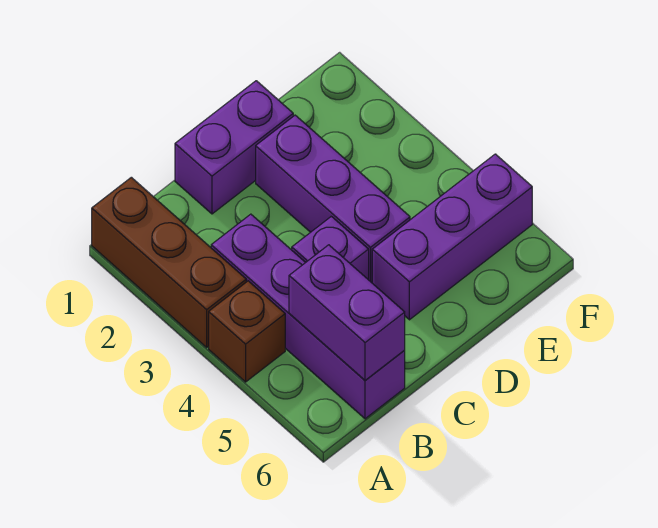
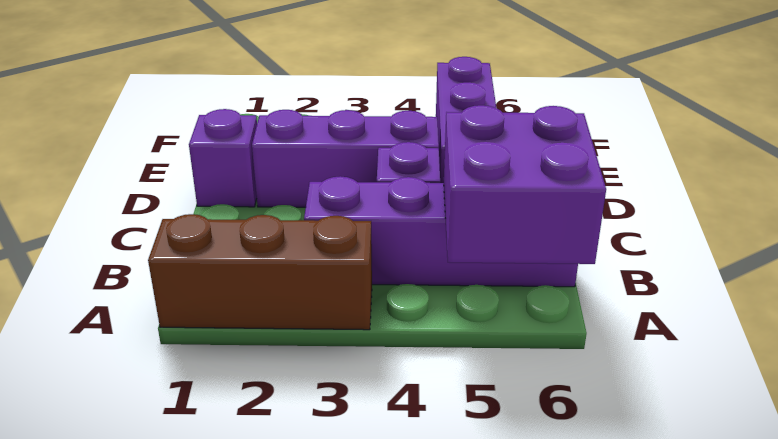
brown brick A4 level 1 -> none
purple brick B5:B6 level 2 -> purple brick A5:B6 level 2
purple brick C1:D1 level 1 -> purple brick D1 level 1

